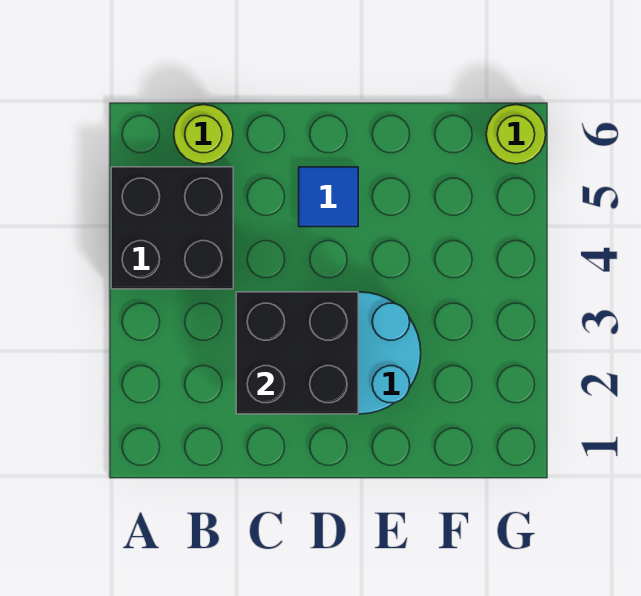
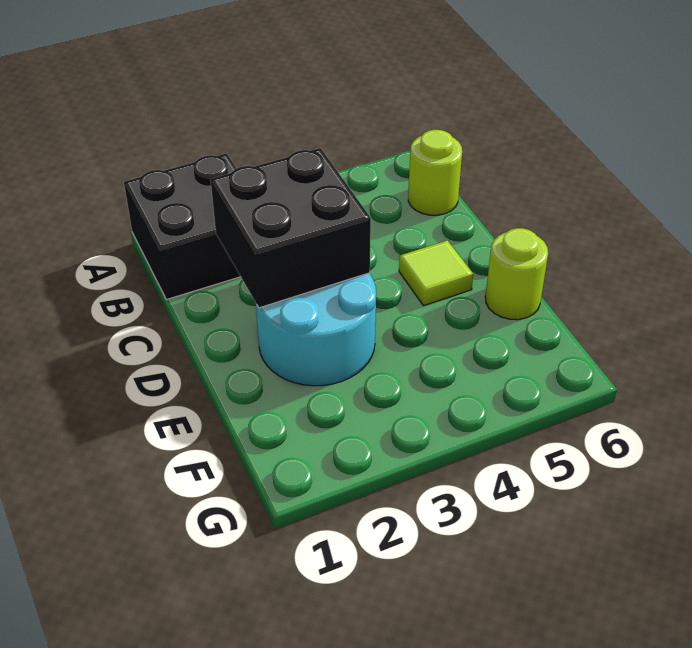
black brick A4:B5 level 1 -> black brick A1:B2 level 1
blue tile D5 level 1 -> lime tile D5 level 1
lime round brick G6 level 1 -> lime round brick E6 level 1

